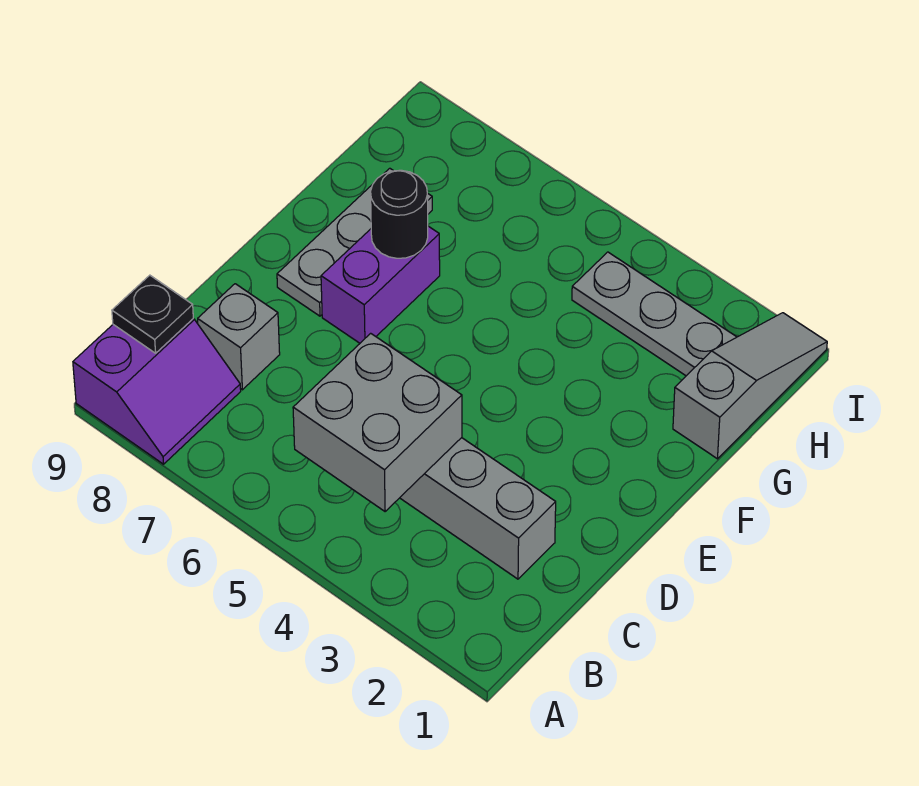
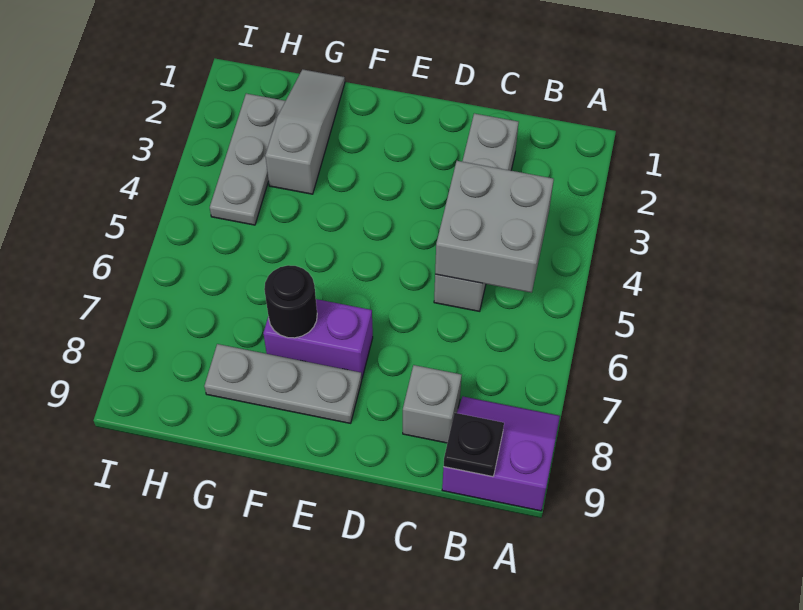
grey slope G1:I1 level 1 top G -> grey slope G1:G3 level 1 top 3

